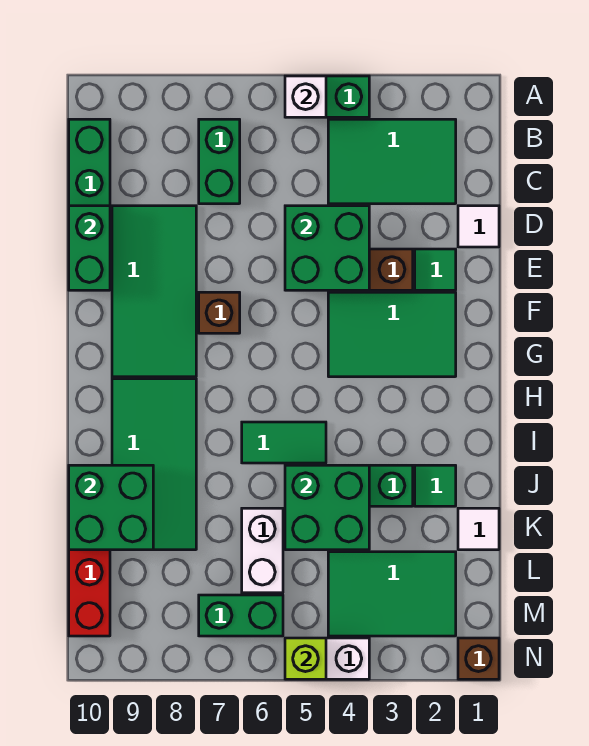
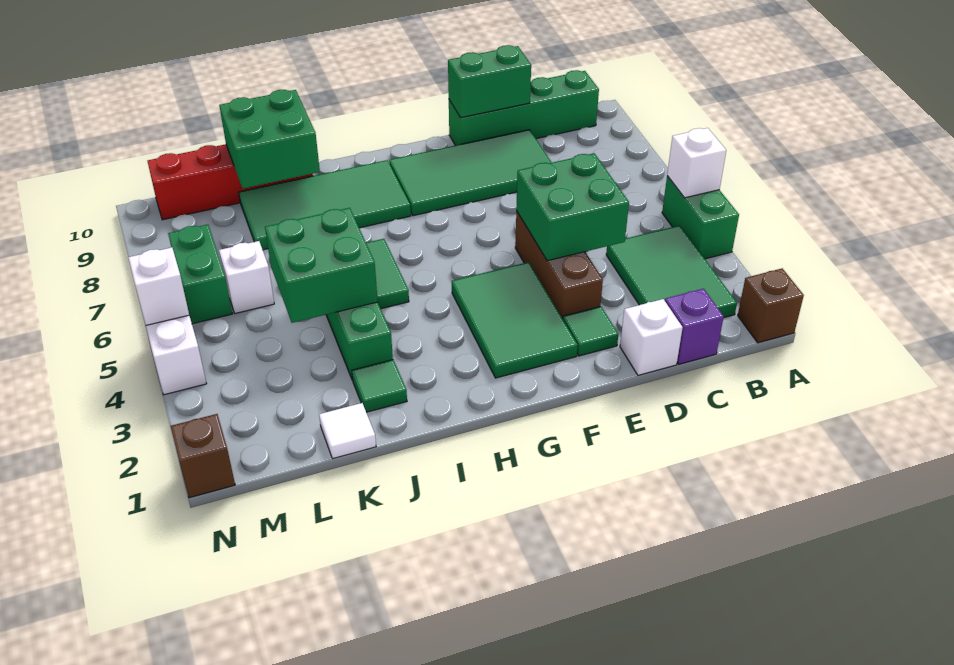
green brick B7:C7 level 1 -> none
none -> purple brick C1 level 1
white tile D1 level 1 -> white brick D1 level 1
brown brick F7 level 1 -> brown brick A1 level 1
white brick K6:L6 level 1 -> white brick L6 level 1
green tile L2:M4 level 1 -> none
lime brick N5 level 2 -> white brick N5 level 2

